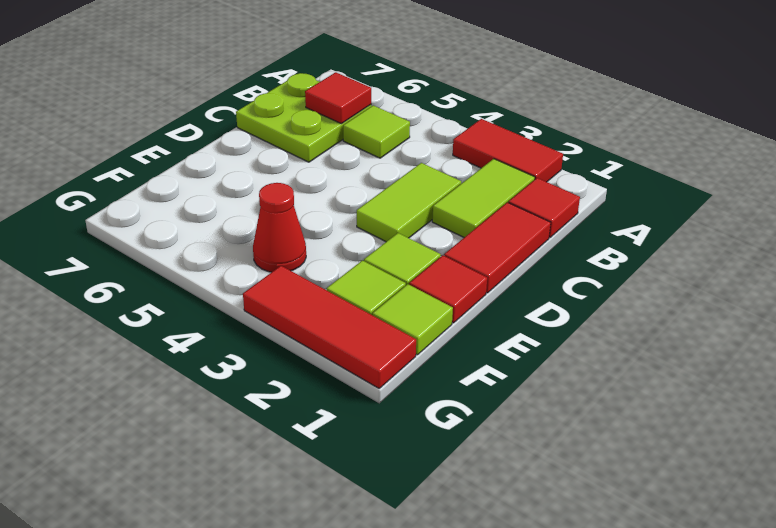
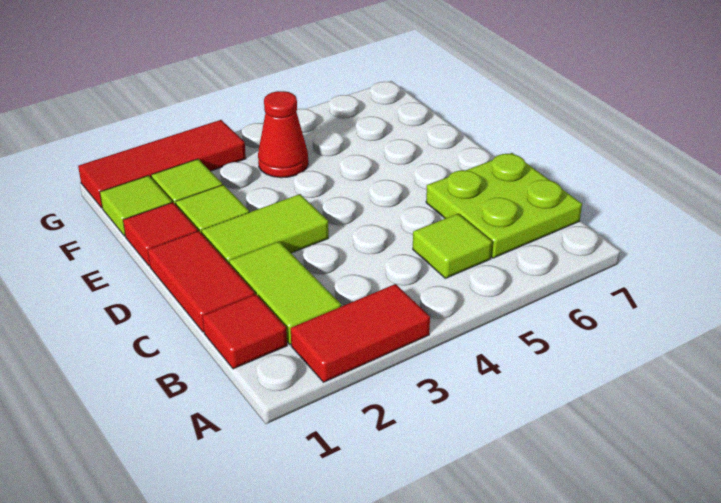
red tile B6 level 2 -> none
lime tile C3:D3 level 1 -> lime tile D2:D3 level 1

